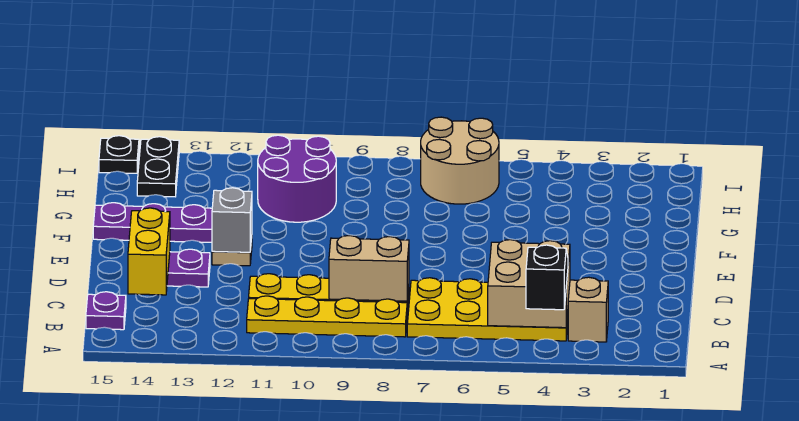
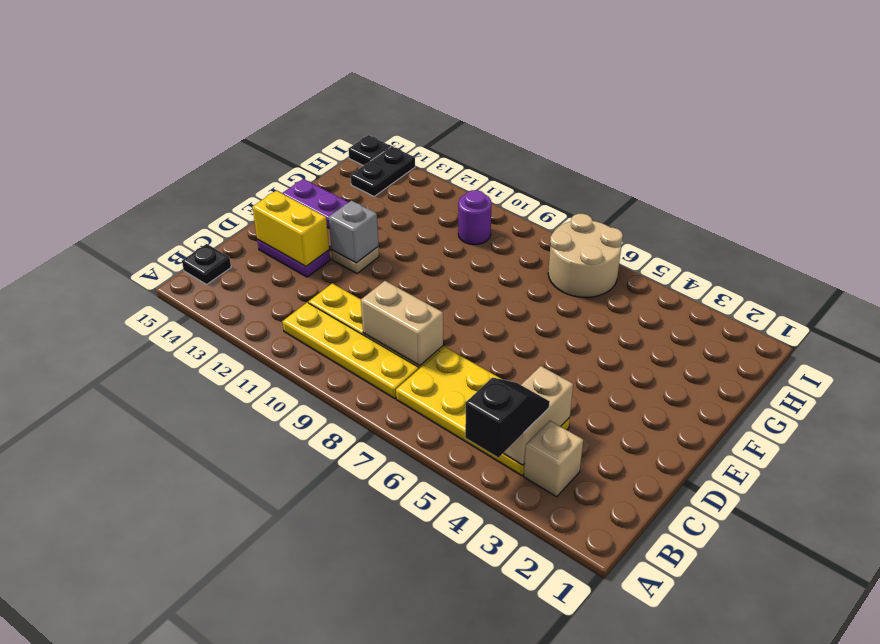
tan brick B4:C5 level 2 -> tan brick B4:C4 level 2
purple plate B15 level 1 -> black plate B15 level 1
yellow brick C14:D14 level 2 -> yellow brick D13:D14 level 2
purple round brick G10:H11 level 1 -> purple round brick H10 level 1

